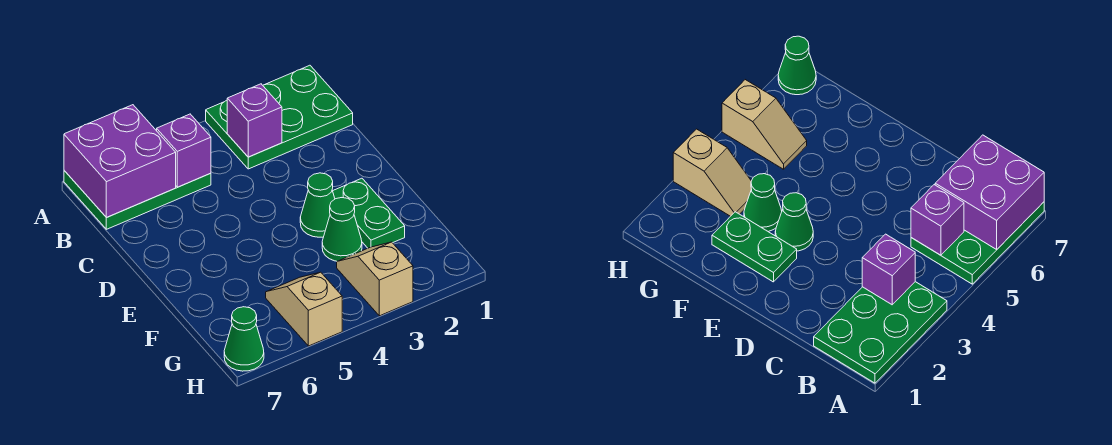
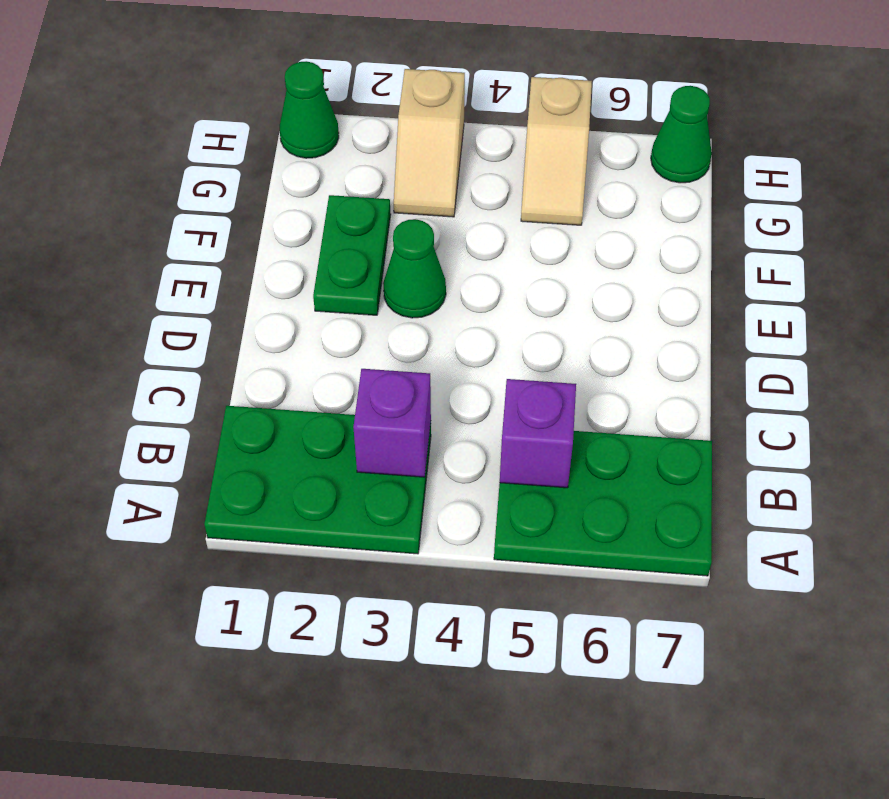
purple brick A6:B7 level 2 -> none
green cone F3 level 1 -> green cone H1 level 1

